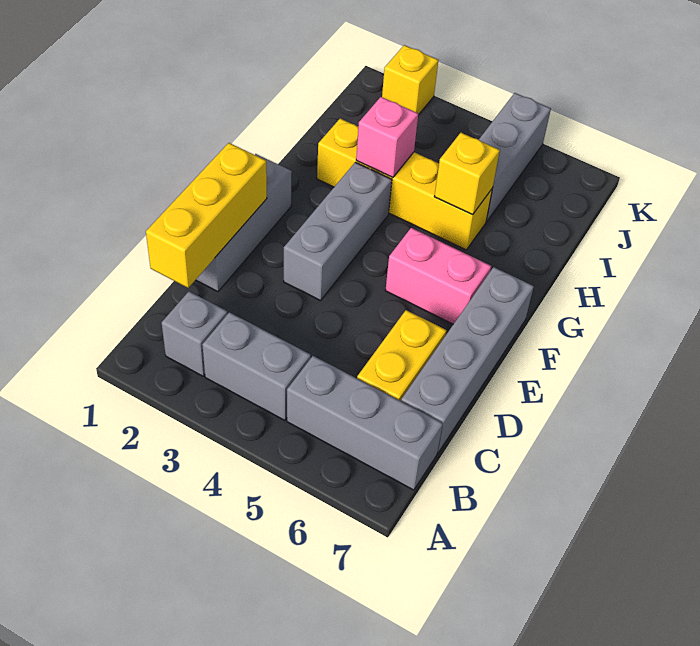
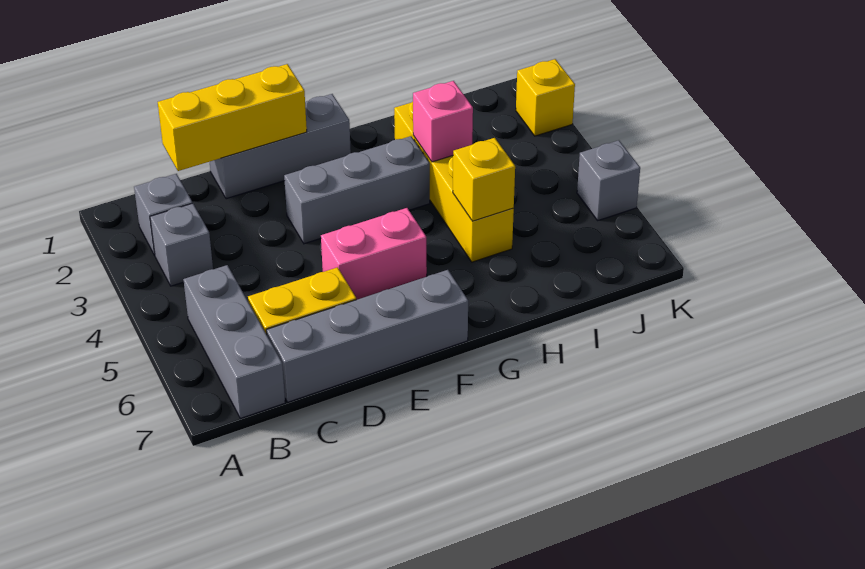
grey brick B3:B4 level 1 -> grey brick B3 level 1
pink brick F5:F6 level 1 -> pink brick E5:F5 level 1
grey brick I5:K5 level 1 -> grey brick K5 level 1

